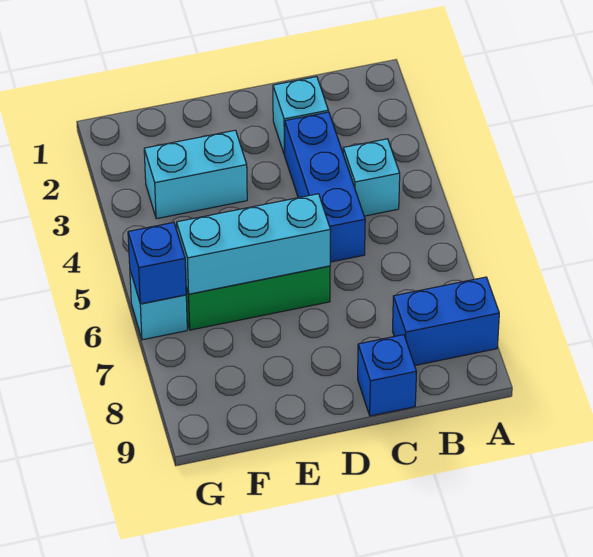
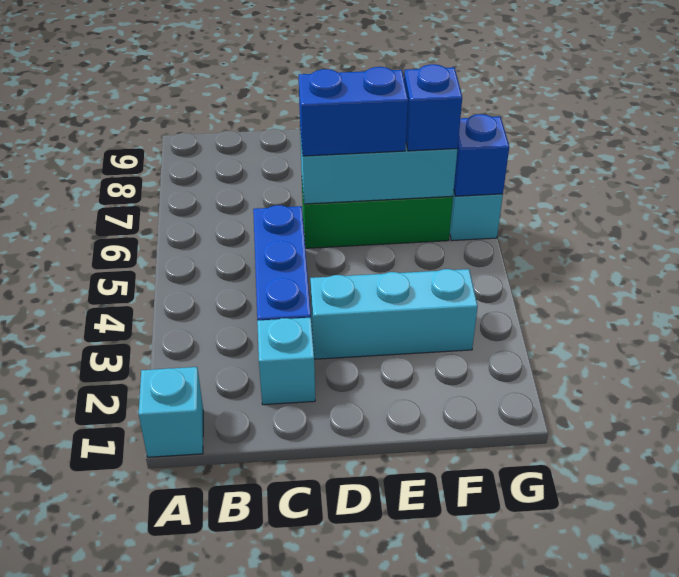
blue brick A8:B8 level 1 -> blue brick D6:E6 level 3
cyan brick B4 level 1 -> cyan brick A1 level 1
blue brick C9 level 1 -> blue brick F6 level 3
cyan brick E3:F3 level 1 -> cyan brick D3:F3 level 1

